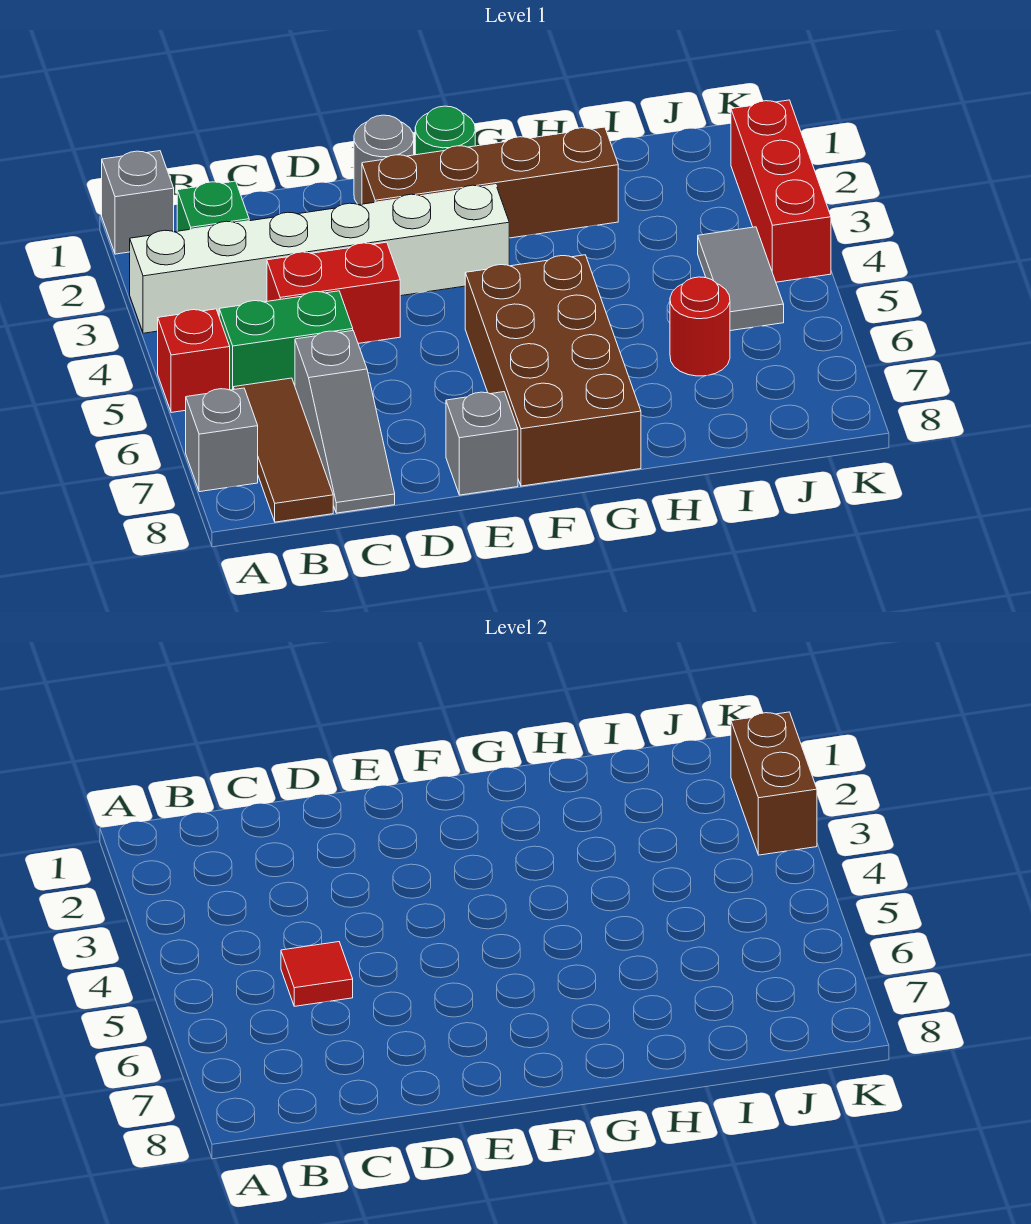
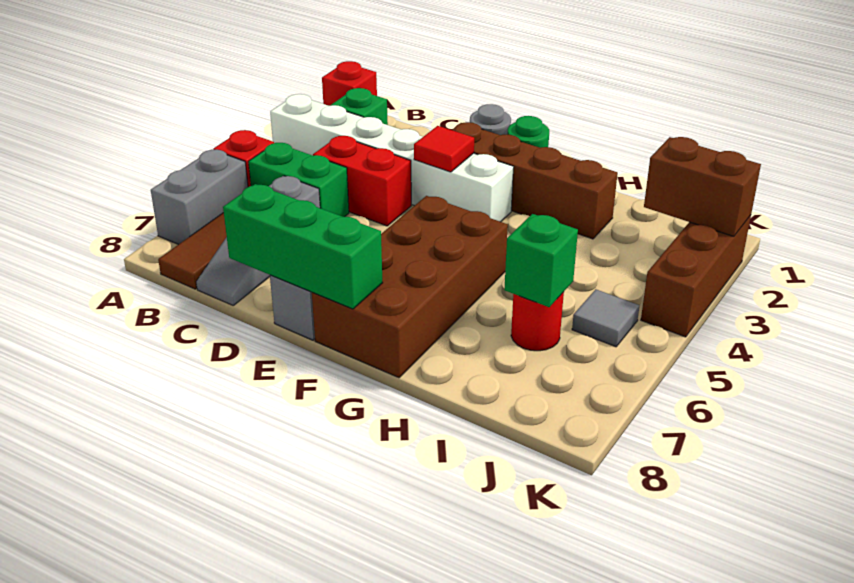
grey brick A1 level 1 -> red brick A1 level 1
grey brick A7 level 1 -> grey brick A6:A7 level 1
red tile C5 level 2 -> red tile E3 level 2
none -> green brick D8:F8 level 2
none -> green brick I6 level 2
grey tile J4:J5 level 1 -> grey tile J5 level 1
red brick K2:K4 level 1 -> brown brick K2:K4 level 1
brown brick K2:K3 level 2 -> brown brick J2:K2 level 2

